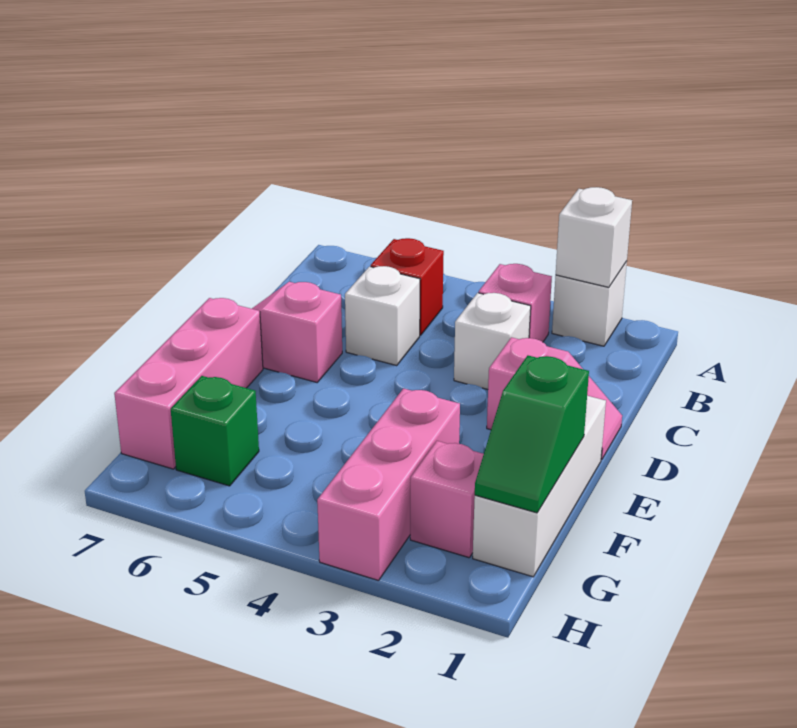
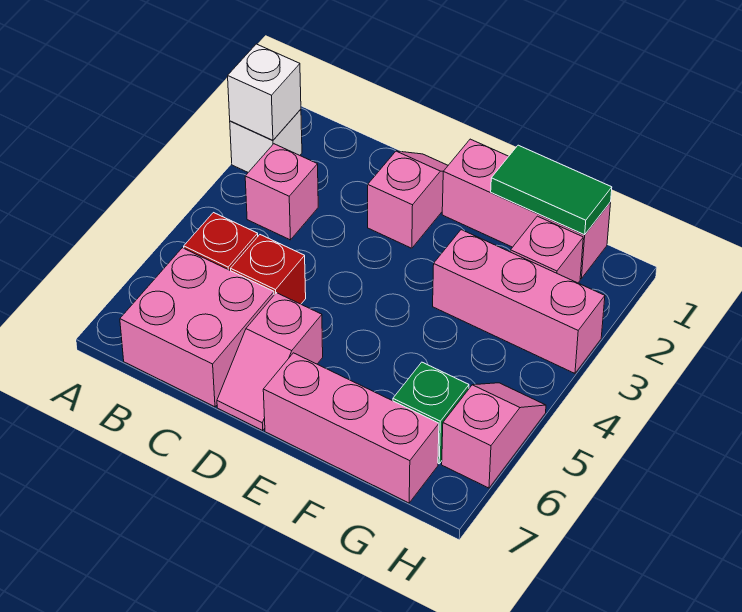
none -> pink brick B6:C7 level 1
white brick C3 level 1 -> none
white brick C5 level 1 -> red brick C5 level 1
white brick E1:G1 level 1 -> pink brick E1:G1 level 1
green slope F1:G1 level 2 top F -> green tile F1:G1 level 2
none -> pink slope H5:H6 level 1 top 6

